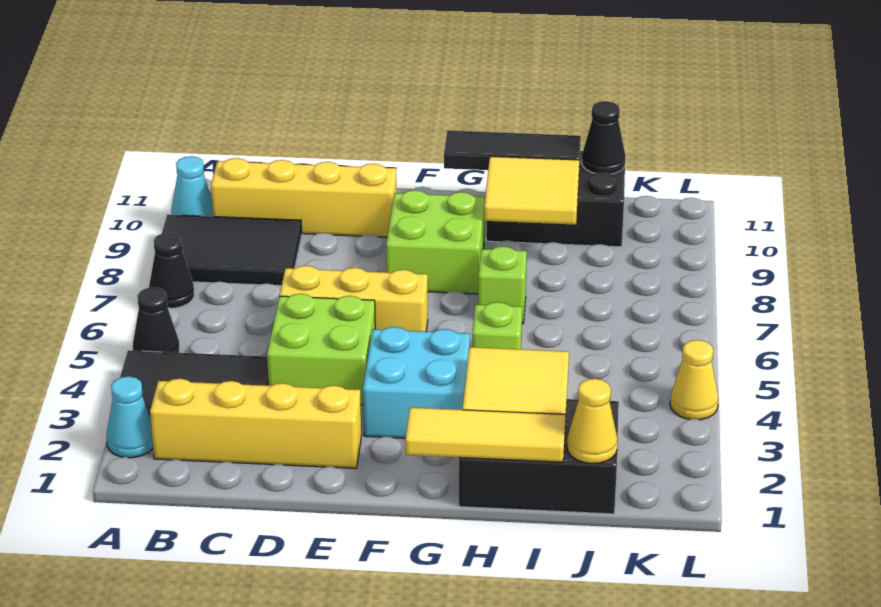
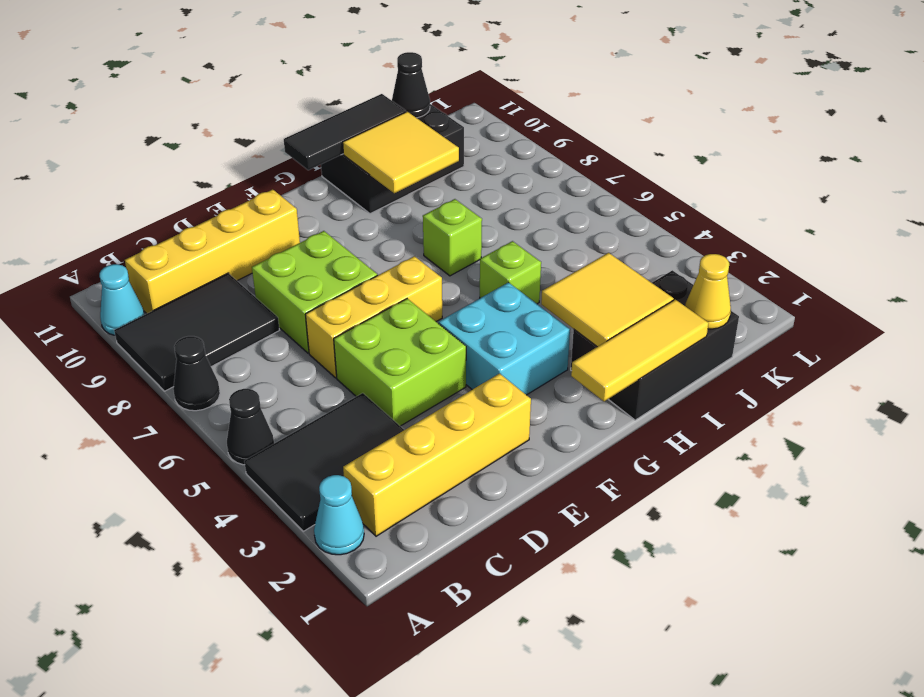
lime brick F8:G9 level 1 -> lime brick D7:E8 level 1
yellow cone L4 level 1 -> none

